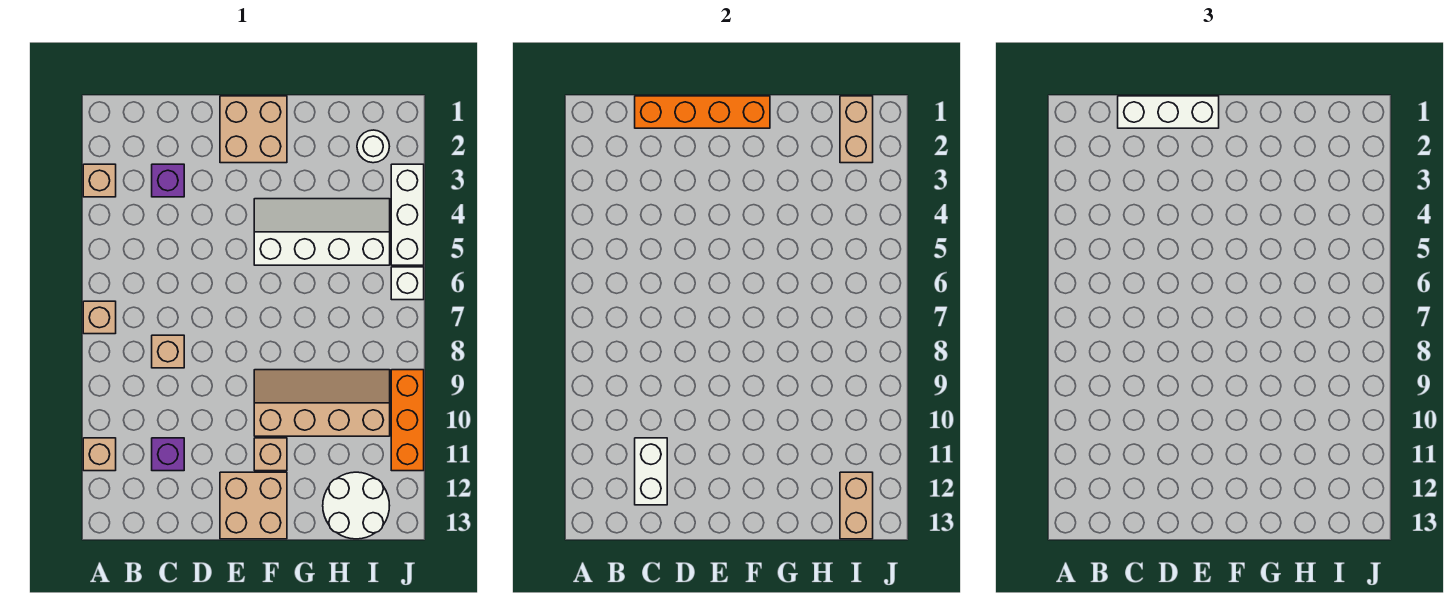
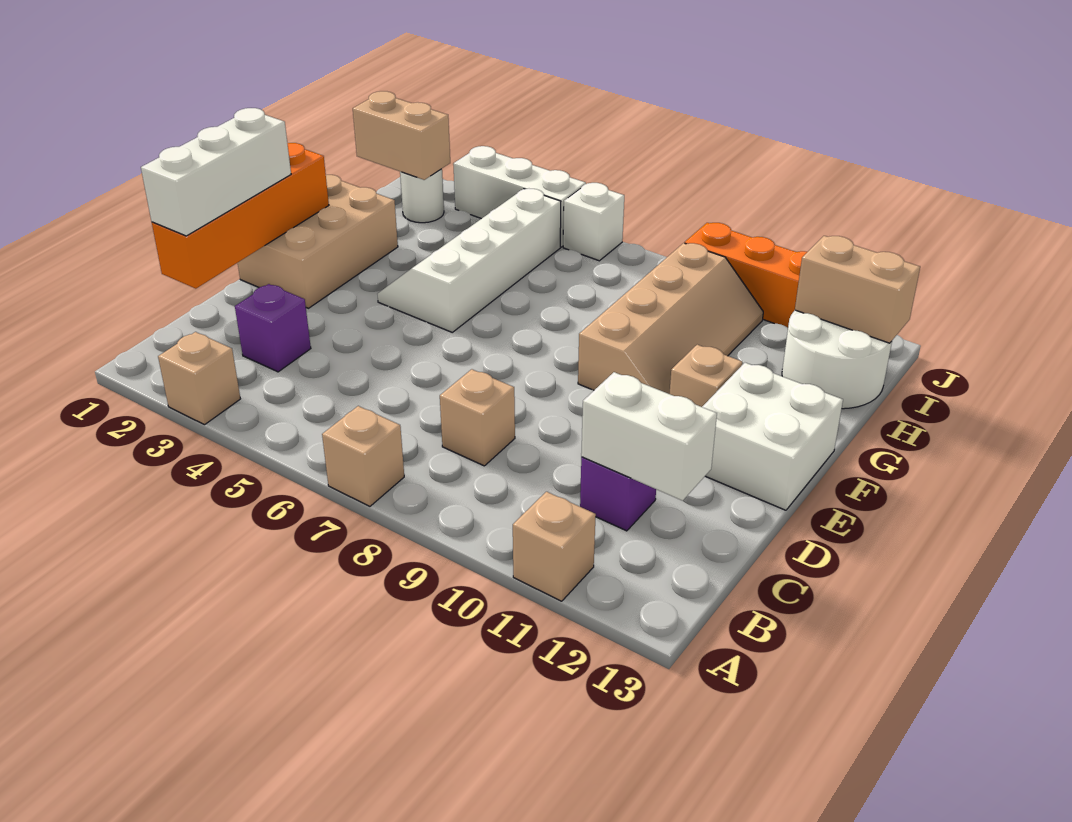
tan brick E1:F2 level 1 -> tan brick E1:G2 level 1
tan brick E12:F13 level 1 -> white brick E12:F13 level 1
tan slope F9:I10 level 1 top 10 -> tan slope F9:I10 level 1 top 9

